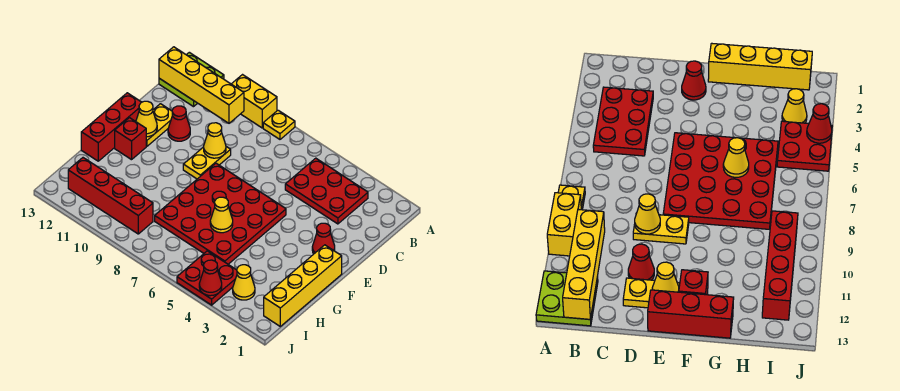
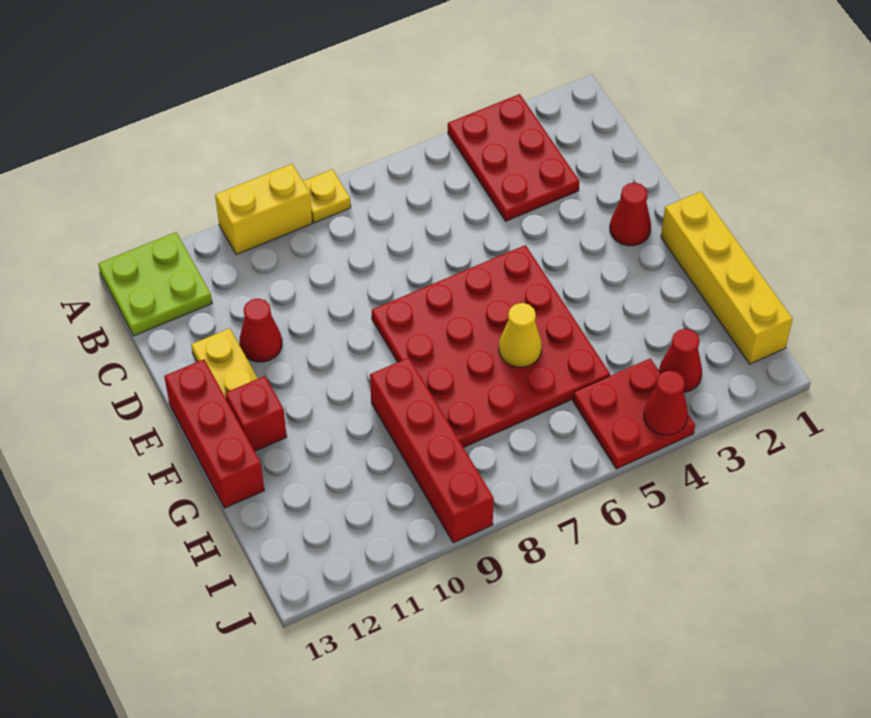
red plate B3:C5 level 1 -> red plate A3:C4 level 1
yellow brick B10:B13 level 2 -> none
yellow plate D9:E9 level 1 -> none
yellow cone D9 level 2 -> none
yellow cone E12 level 2 -> none
yellow cone I3 level 1 -> red cone I3 level 1
red brick I9:I12 level 1 -> red brick G9:J9 level 1

